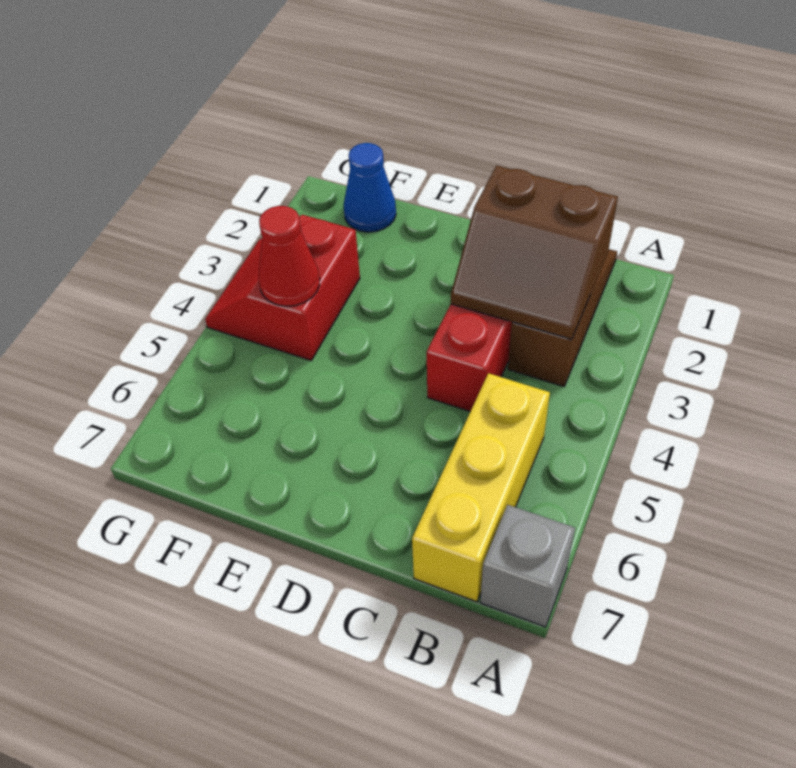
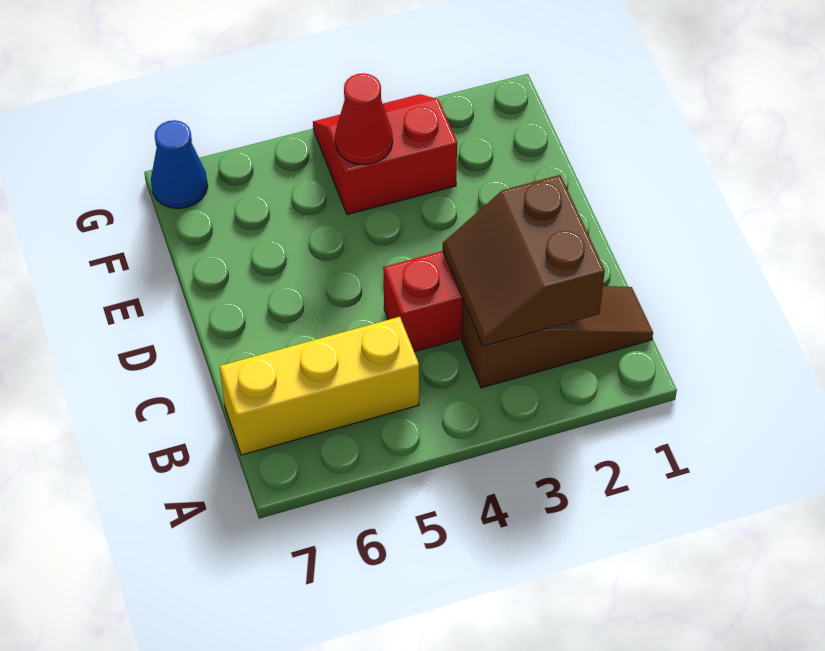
grey brick A7 level 1 -> none
blue cone F1 level 1 -> blue cone G7 level 1

